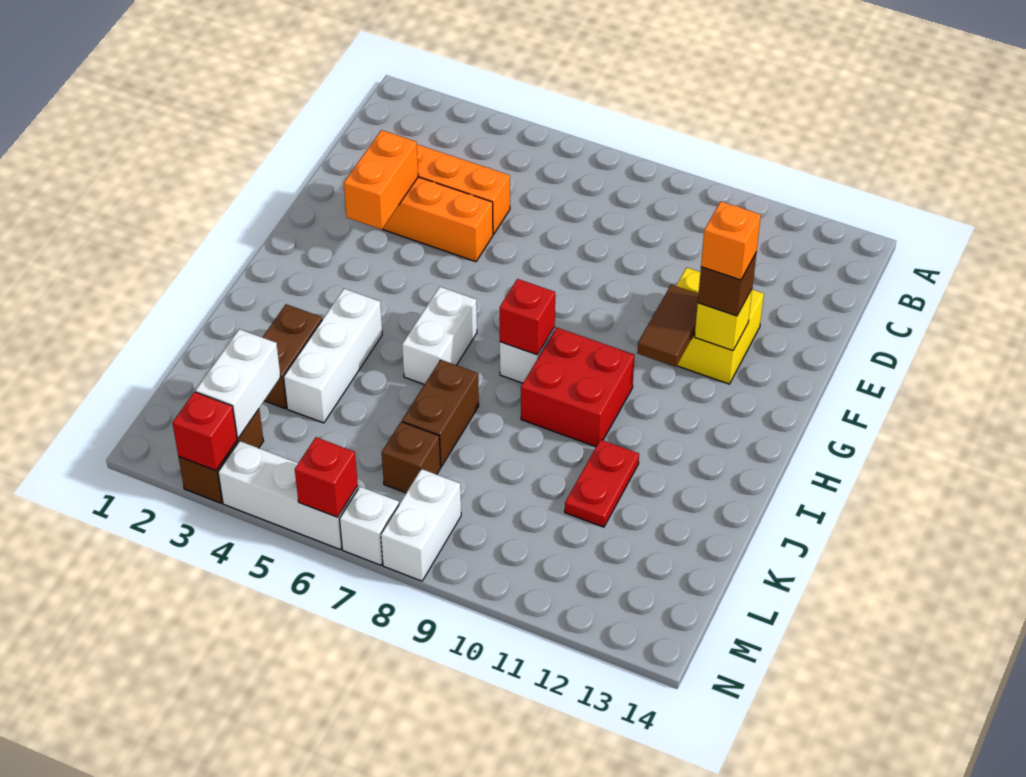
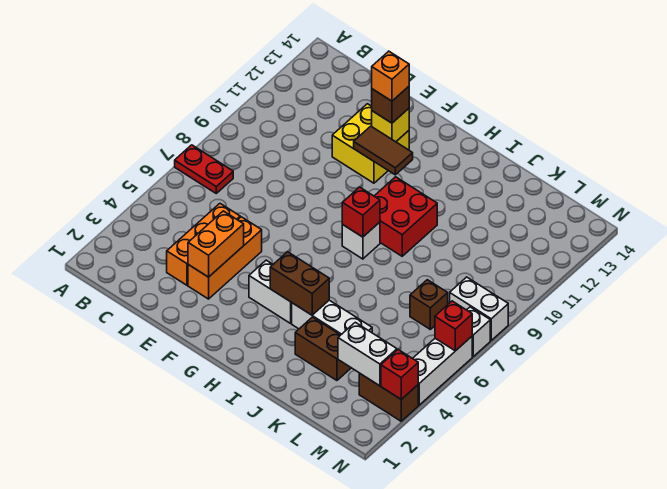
orange brick E3:F3 level 2 -> orange brick E3:E4 level 2
white brick H6:I6 level 1 -> white brick G4:H4 level 1
brown brick J7:K7 level 1 -> brown brick H4:I4 level 2
red plate J11:K11 level 1 -> red plate A7:B7 level 1

